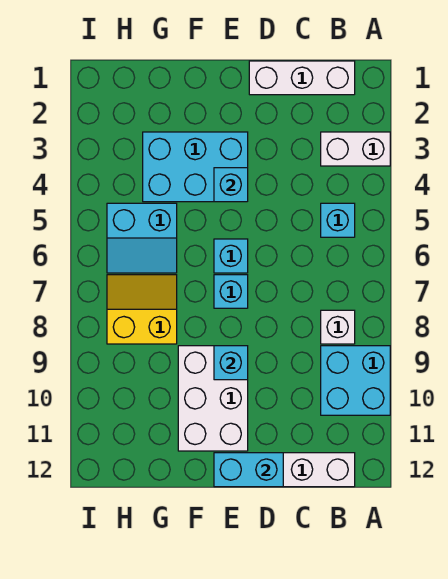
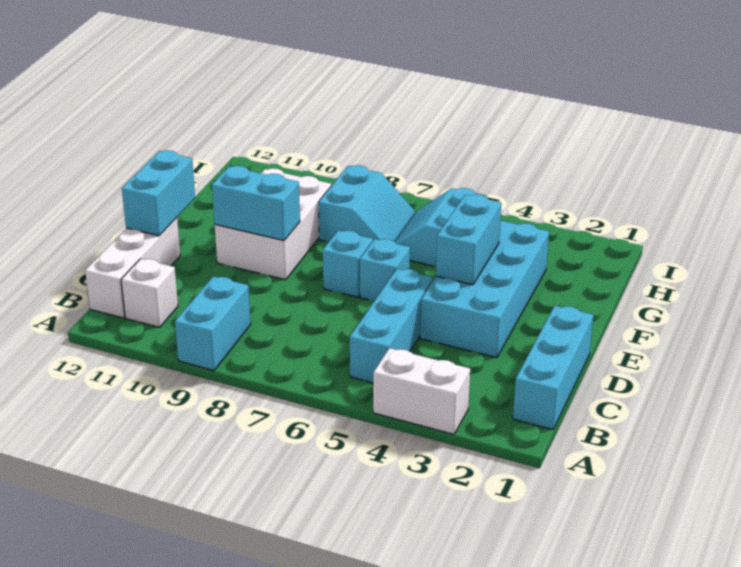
white brick A3:B3 level 1 -> white brick A3:A4 level 1
cyan brick A9:B10 level 1 -> cyan brick A9:B9 level 1
white brick B1:D1 level 1 -> cyan brick B1:D1 level 1
cyan brick B5 level 1 -> cyan brick B5:D5 level 1
white brick B8 level 1 -> white brick B11 level 1
cyan brick E3:G4 level 1 -> cyan brick D3:G4 level 1
cyan brick E4 level 2 -> cyan brick E4:F4 level 2
white brick E9:F11 level 1 -> white brick E9:G10 level 1
cyan brick E9 level 2 -> cyan brick E9:E10 level 2
yellow slope G7:H8 level 1 top 8 -> cyan slope G7:H8 level 1 top 8

